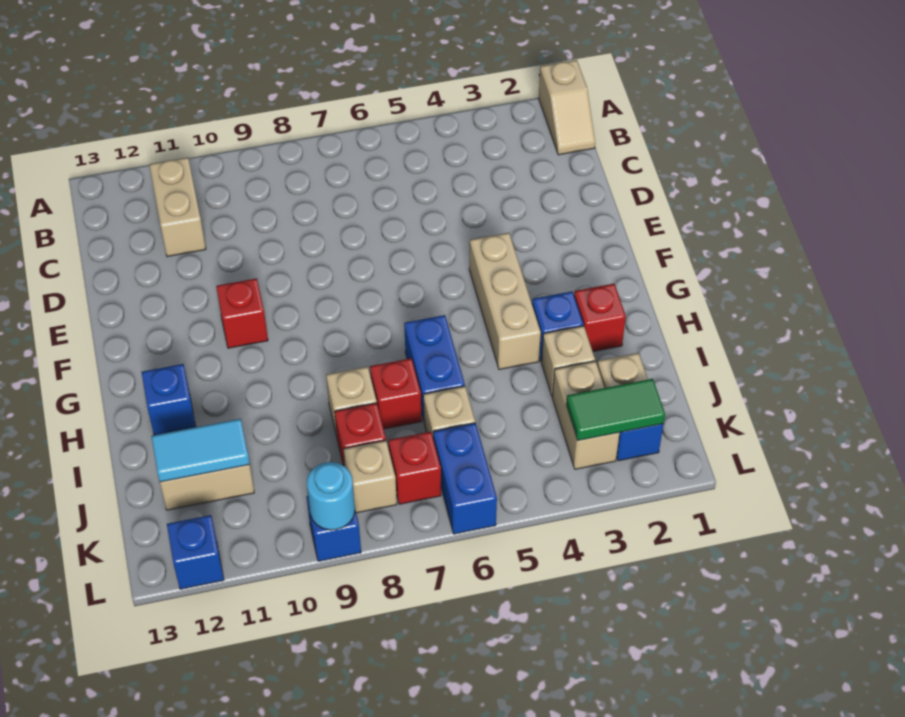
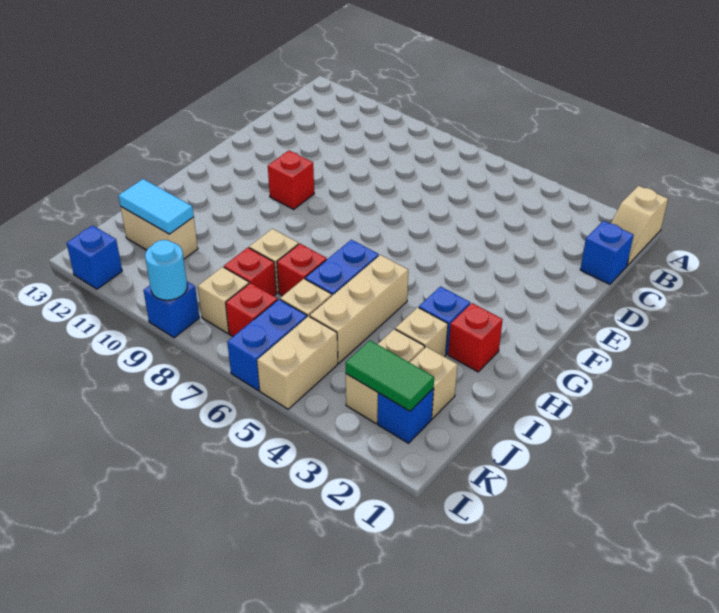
tan brick B11:C11 level 1 -> tan brick K5:L5 level 1
tan brick F4:H4 level 1 -> tan brick H5:J5 level 1
blue brick H12 level 1 -> blue brick C1 level 1

